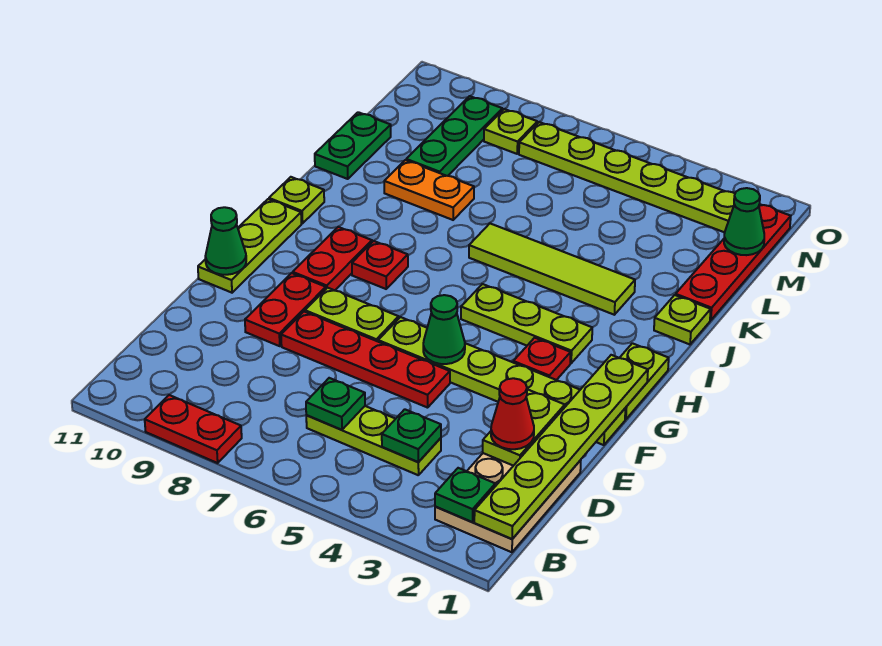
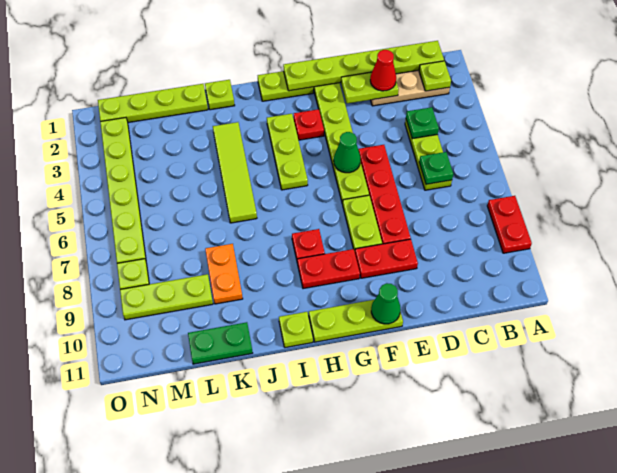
green plate B2 level 2 -> lime plate B2 level 2
red plate K1:N1 level 1 -> lime plate K1:N1 level 1
green plate L9:N9 level 1 -> lime plate L9:N9 level 1
green cone M1 level 2 -> none

